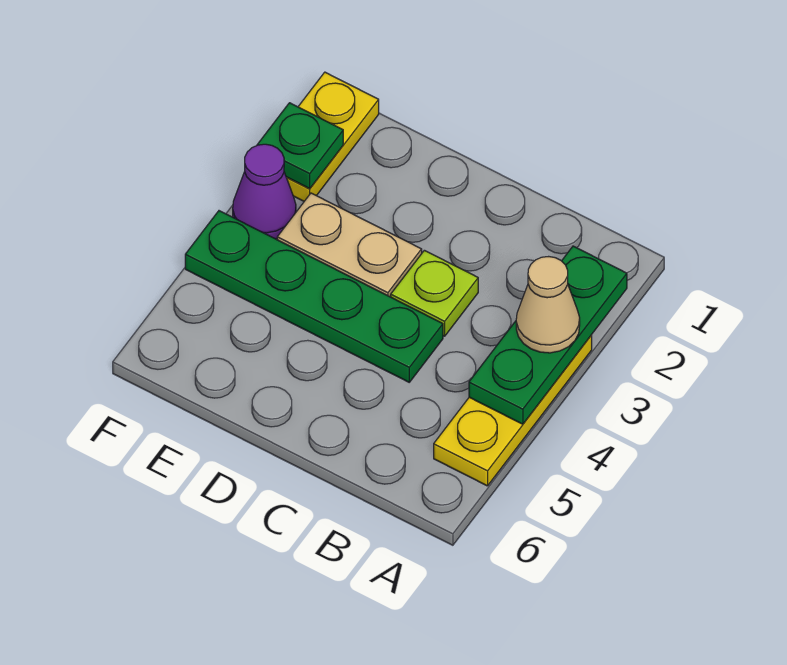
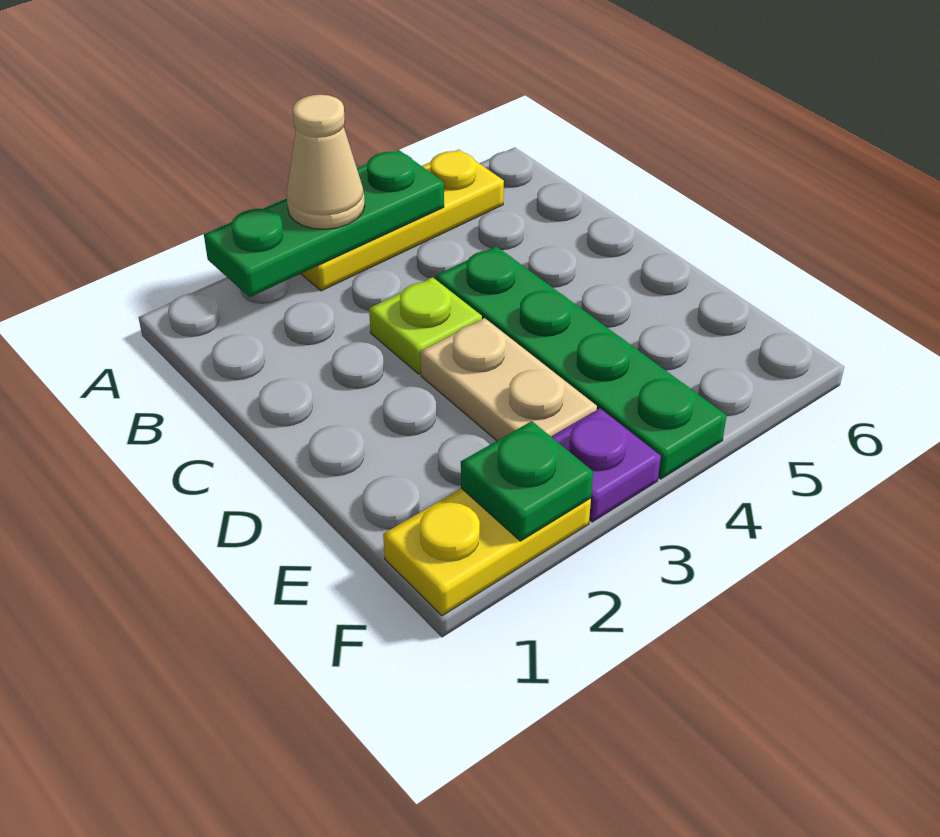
purple cone F3 level 1 -> purple plate F3 level 1

